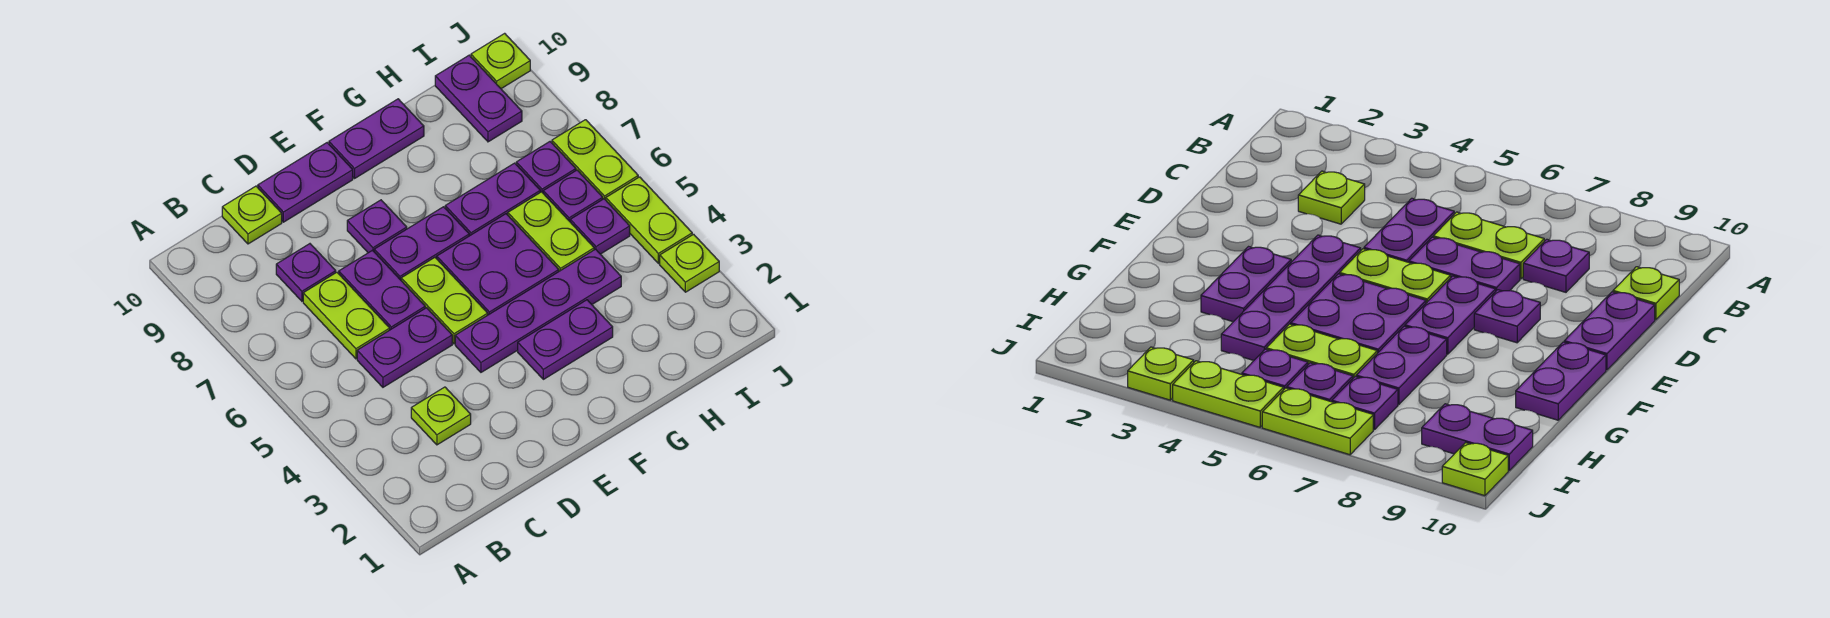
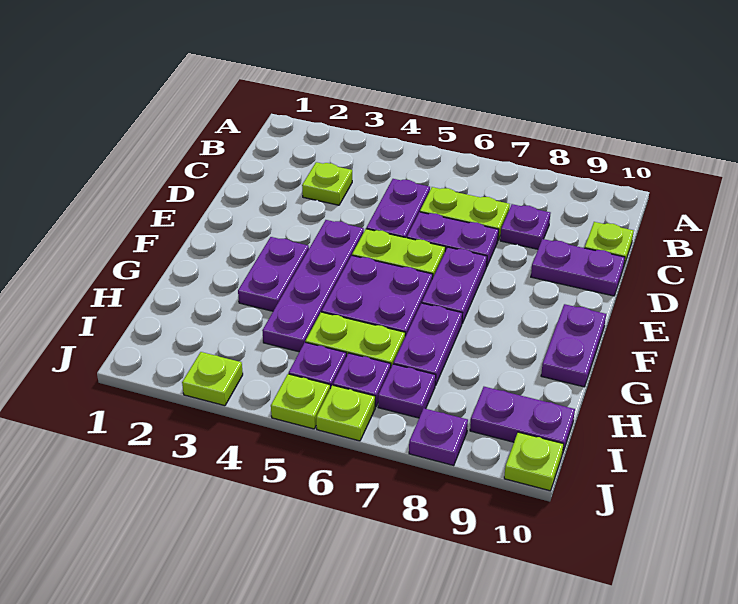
purple plate D10:E10 level 1 -> purple plate D9:D10 level 1
purple plate E8 level 1 -> purple plate J8 level 1
lime plate J4:J5 level 1 -> lime plate J5 level 1
lime plate J6:J7 level 1 -> lime plate J6 level 1

